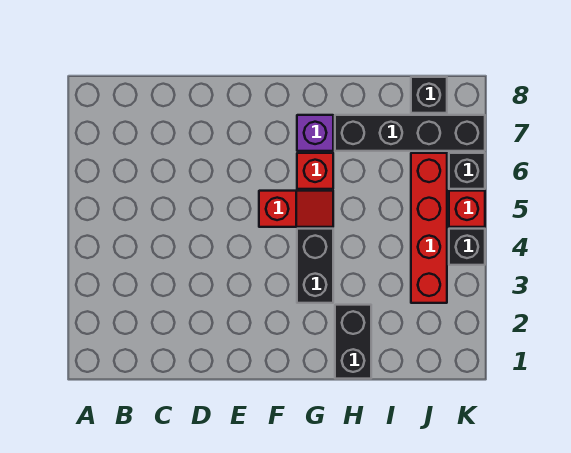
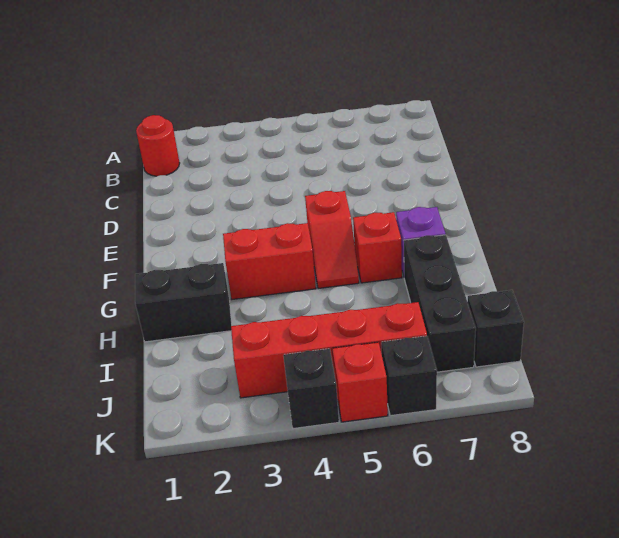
none -> red round brick B1 level 1
black brick G3:G4 level 1 -> red brick G3:G4 level 1
black brick H7:K7 level 1 -> black brick H7:J7 level 1

